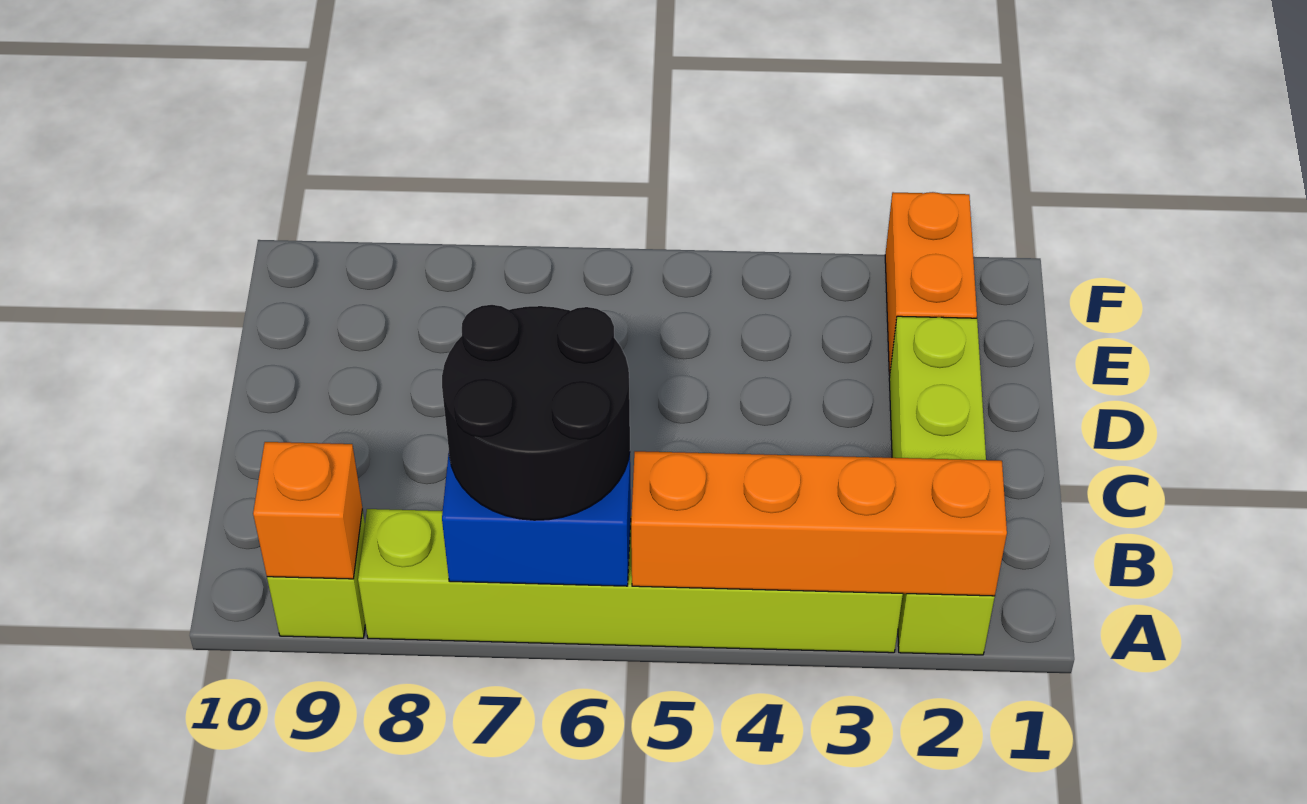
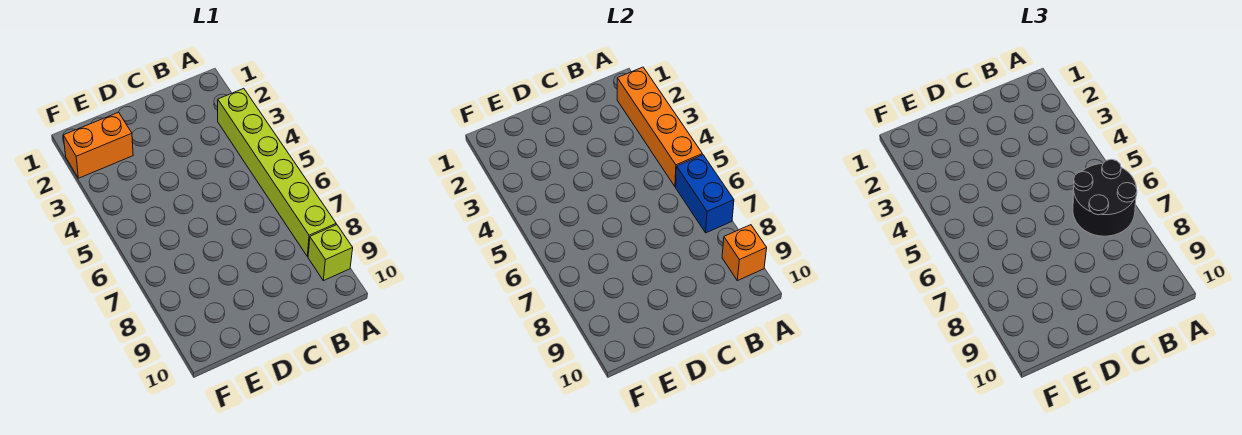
lime brick A2:D2 level 1 -> none

